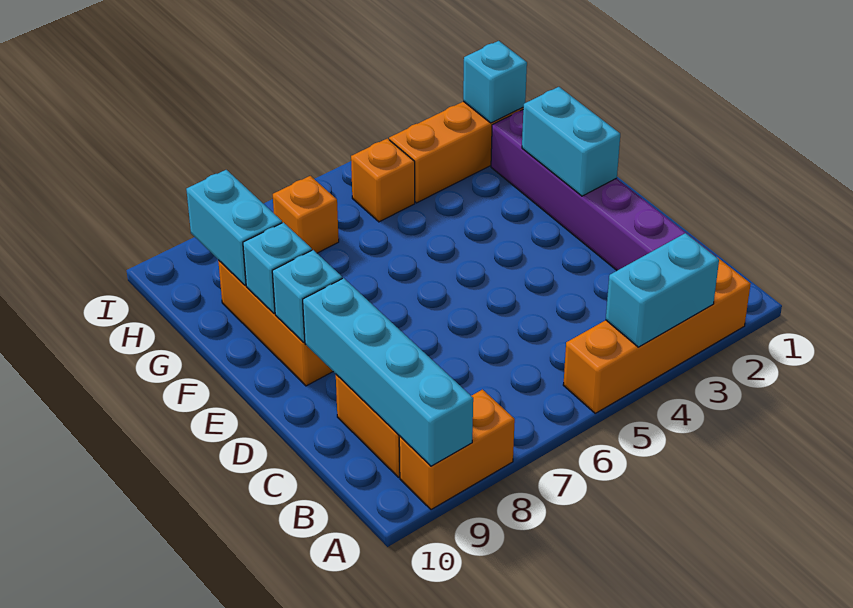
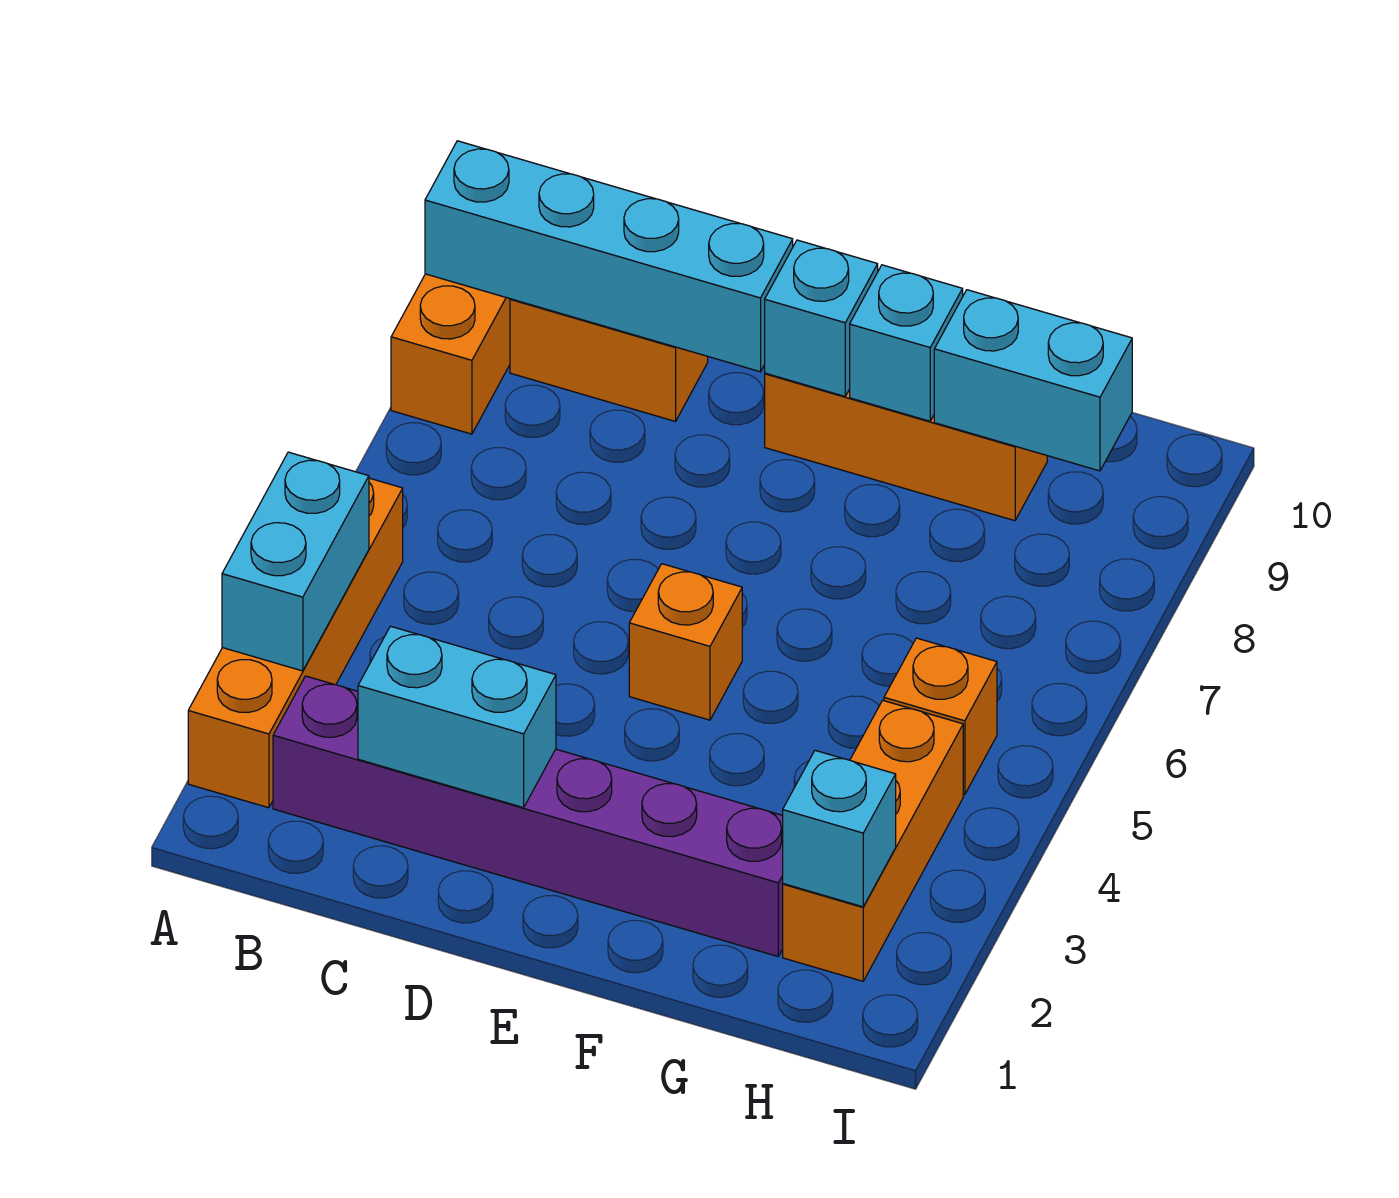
cyan brick E2:F2 level 2 -> cyan brick C2:D2 level 2
orange brick H7 level 1 -> orange brick E5 level 1

